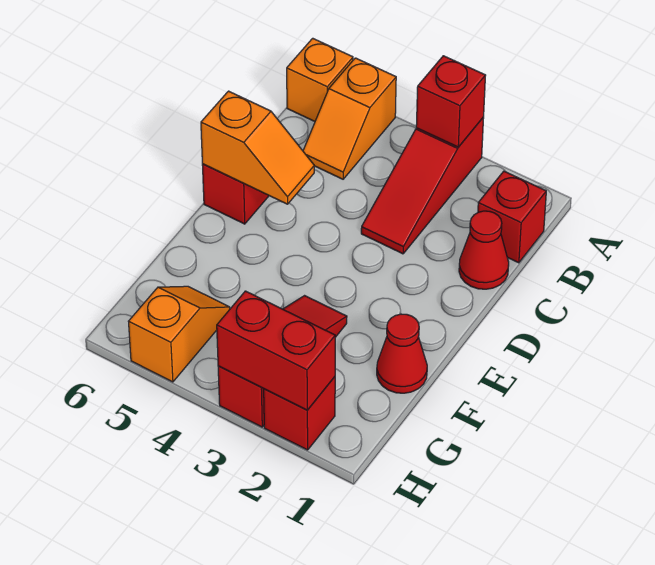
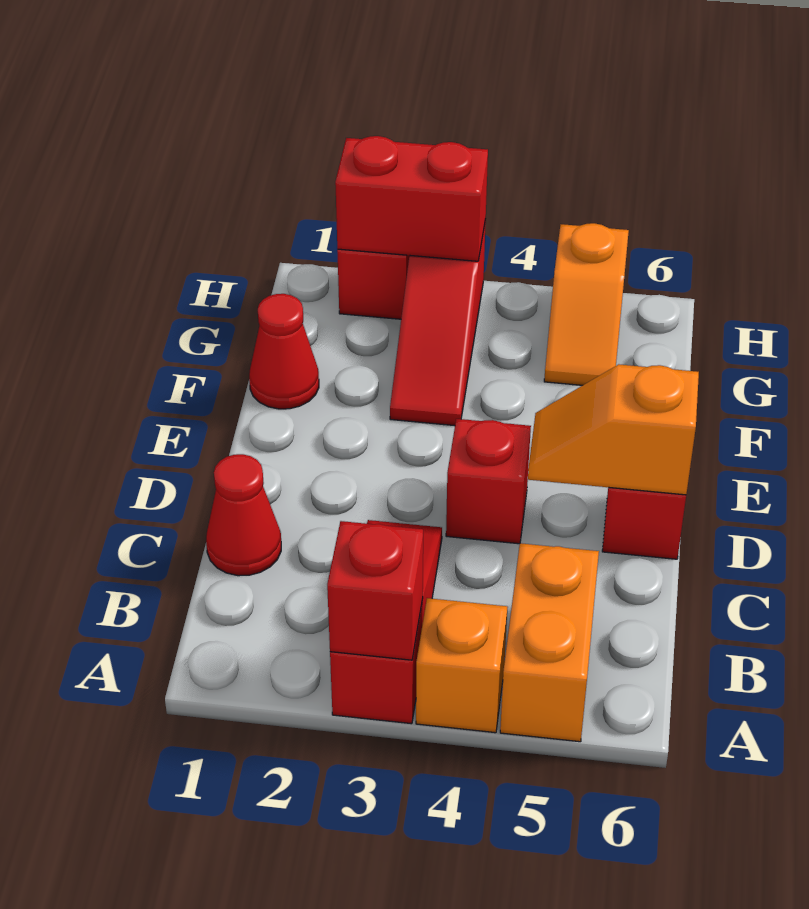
orange slope A5:B5 level 1 top A -> orange brick A5:B5 level 1
orange brick A6 level 1 -> orange brick A4 level 1
red brick B1 level 1 -> red brick D4 level 1

